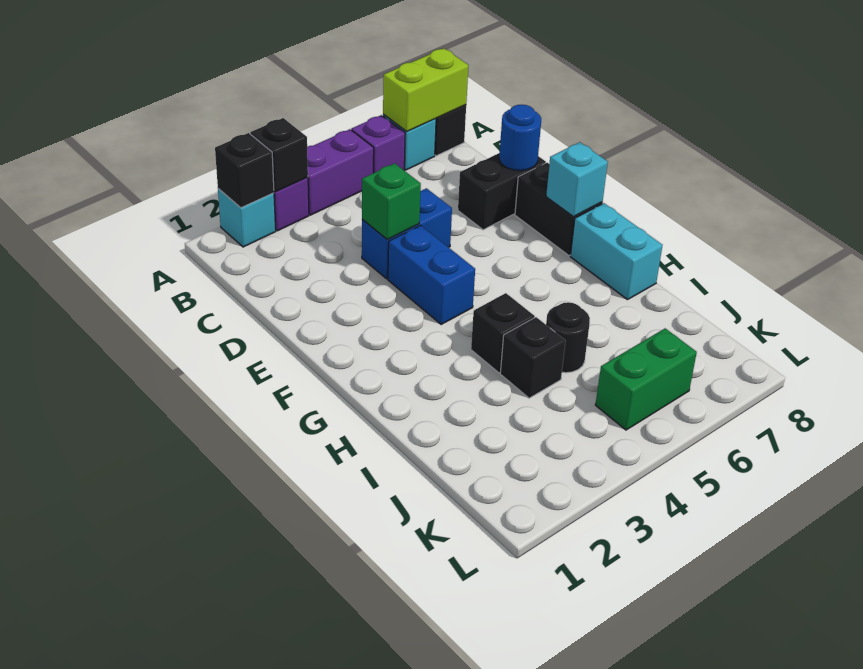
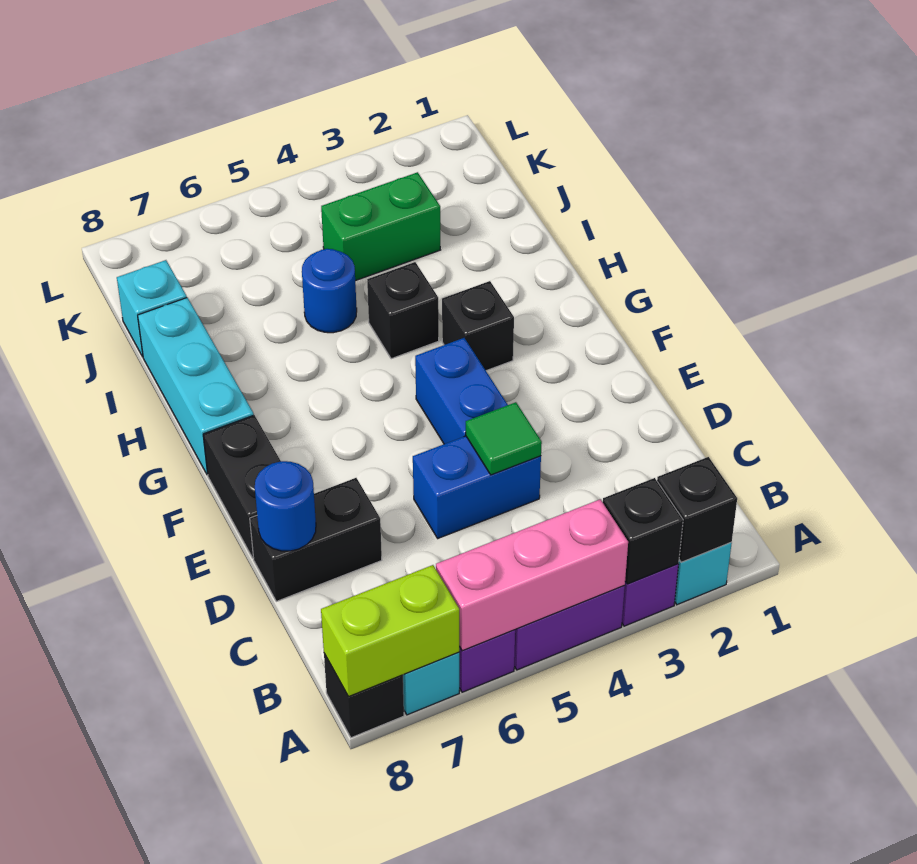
none -> pink brick A4:A6 level 2
green brick D4 level 2 -> green tile D4 level 2
cyan brick F8 level 2 -> cyan brick J8 level 1
cyan brick G8:H8 level 1 -> cyan brick G8:I8 level 1
black brick I4 level 1 -> black brick G3 level 1
black round brick I5 level 1 -> blue round brick I5 level 1
green brick K5:K6 level 1 -> green brick J3:J4 level 1

